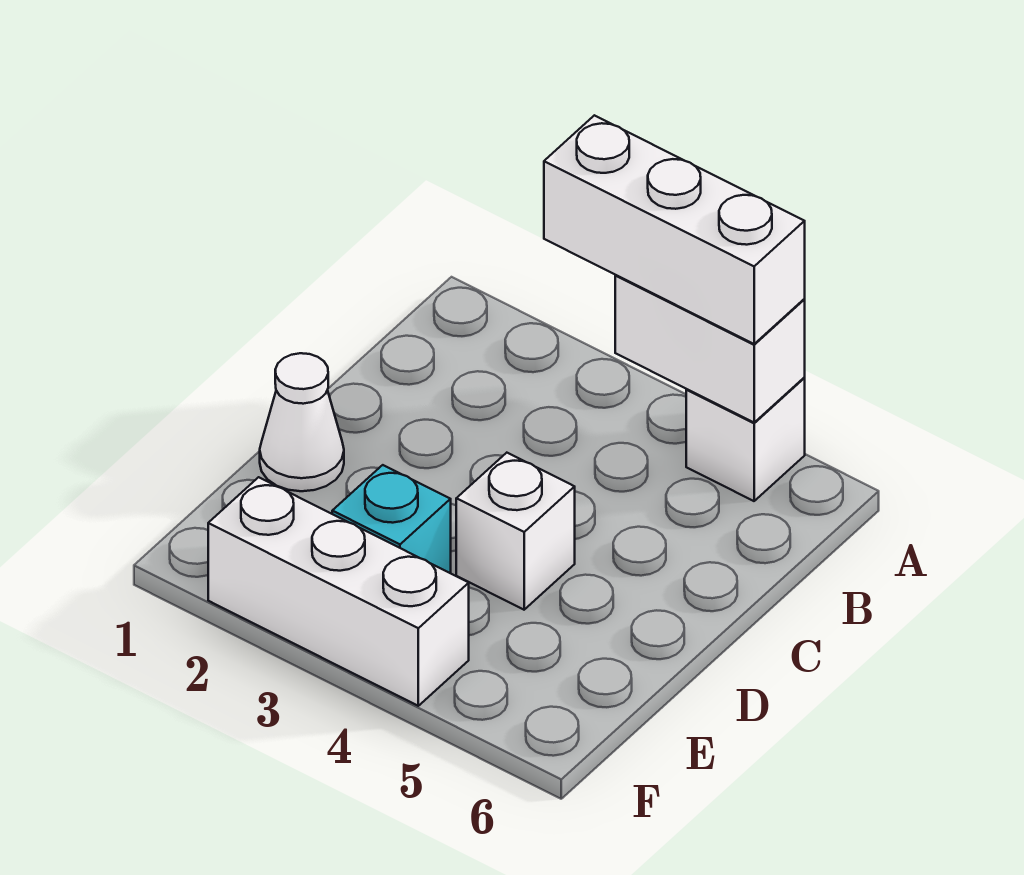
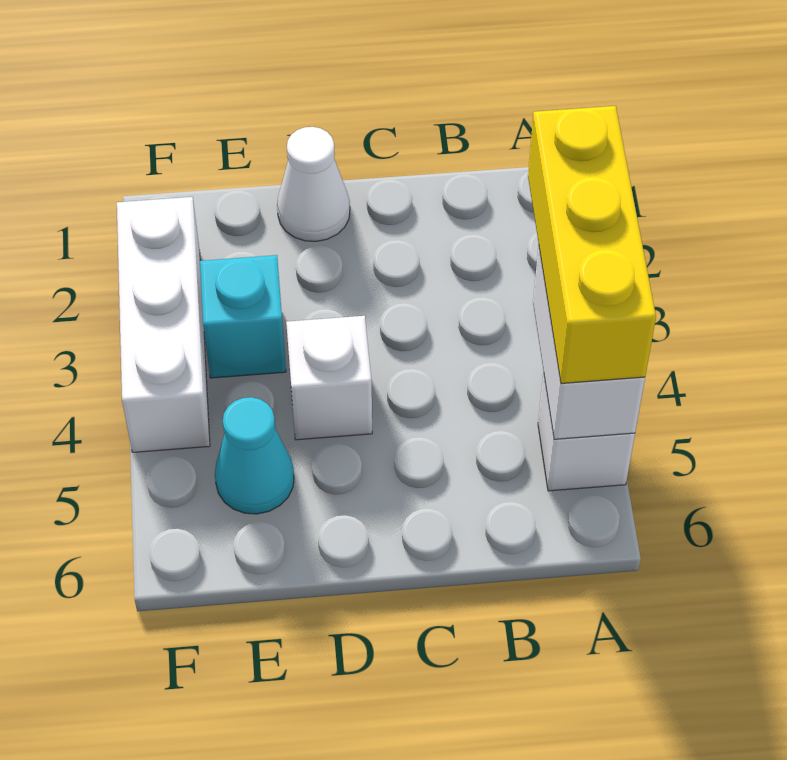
white brick A3:A5 level 3 -> yellow brick A3:A5 level 3
none -> cyan cone E5 level 1

